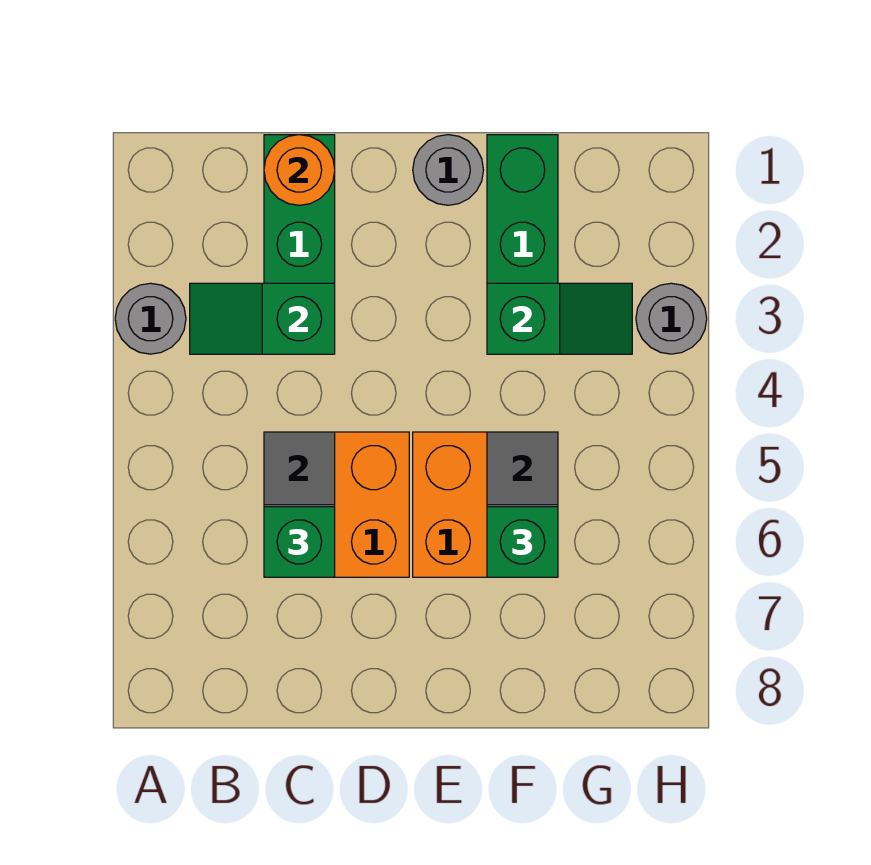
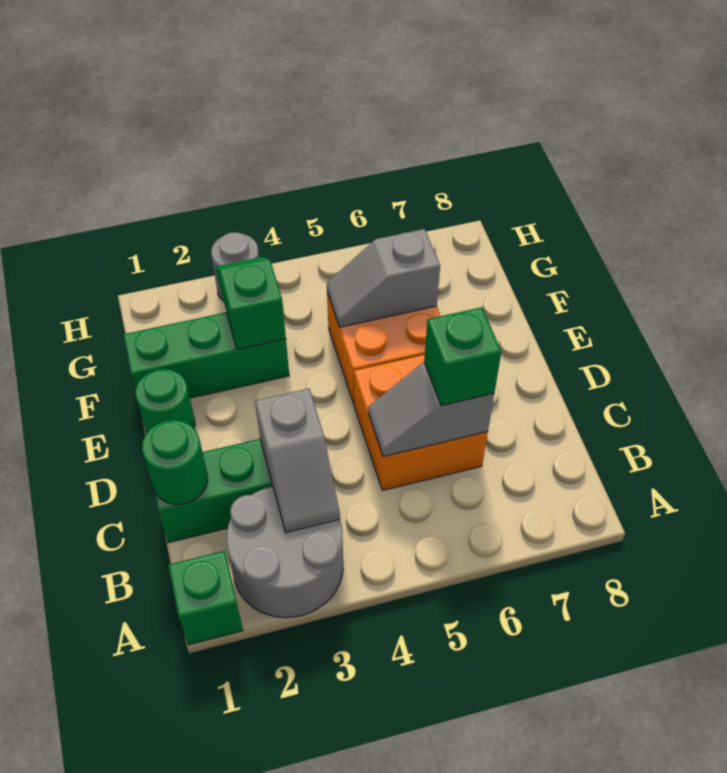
grey round brick A3 level 1 -> grey round brick A2:B3 level 1
green slope B3:C3 level 2 top C -> grey slope B3:C3 level 2 top C
orange round brick C1 level 2 -> green round brick C1 level 2
grey round brick E1 level 1 -> green round brick E1 level 1
green brick F6 level 3 -> green brick A1 level 1

